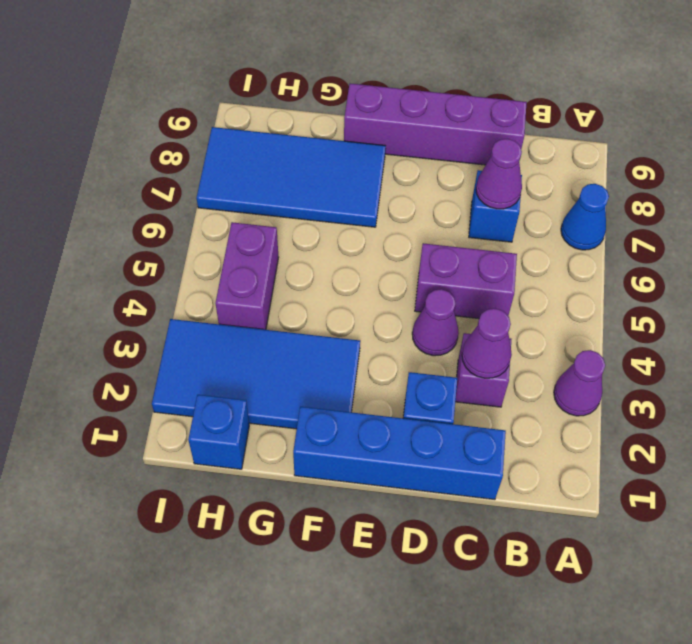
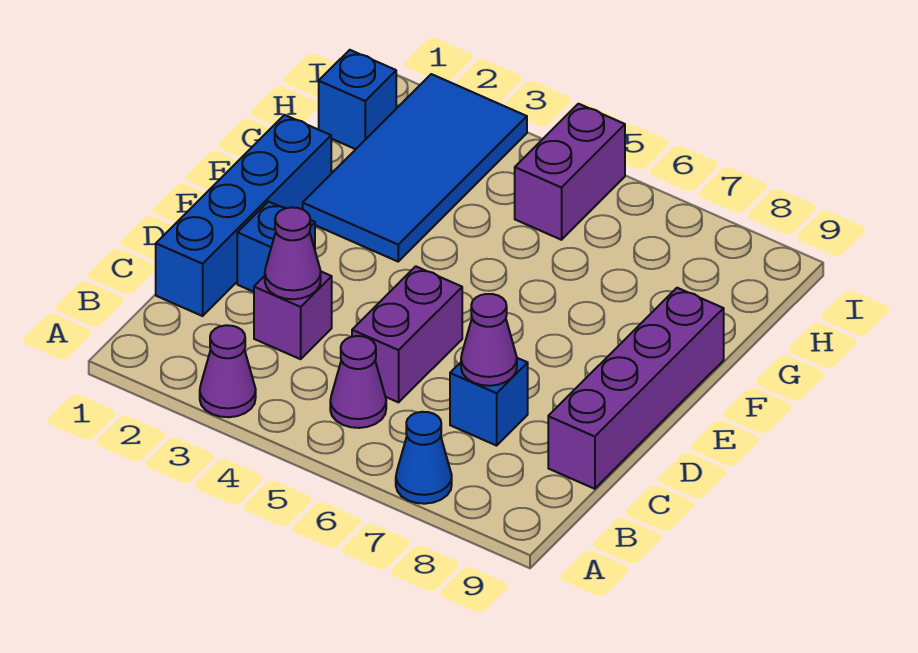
purple cone D4 level 1 -> purple cone B5 level 1
blue tile F7:I8 level 1 -> none
purple brick H4:H5 level 1 -> purple brick H5:I5 level 1

